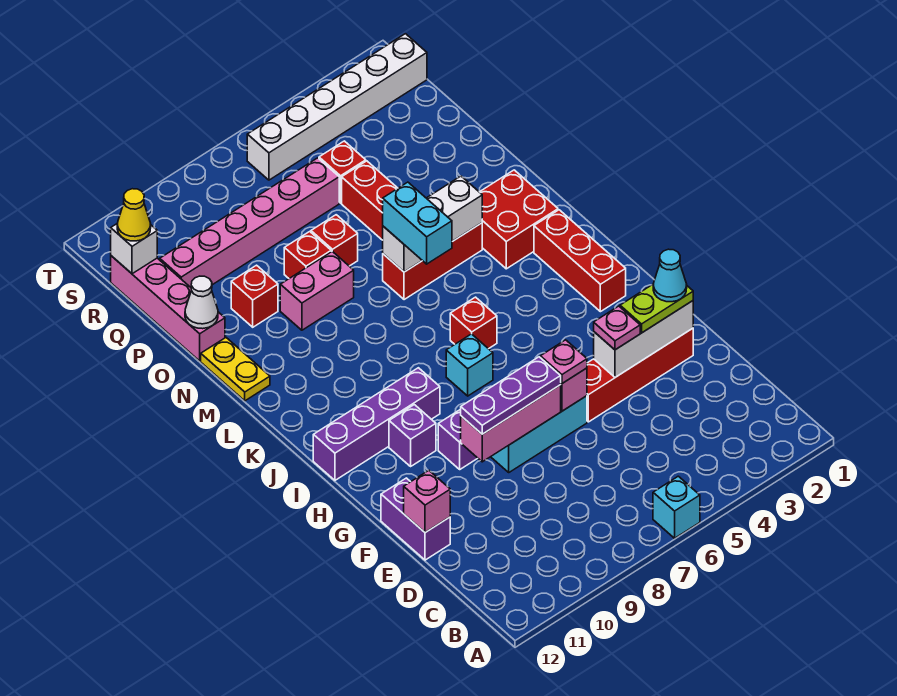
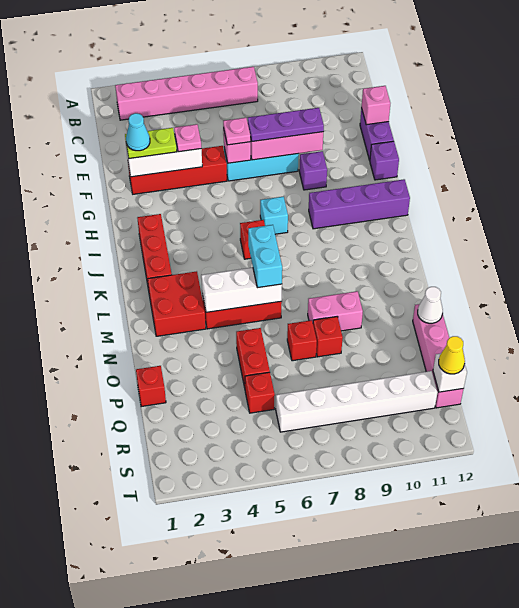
cyan brick A6 level 1 -> none
purple brick H10 level 1 -> purple brick G12 level 1
yellow plate M12:N12 level 1 -> none
red brick O10 level 1 -> red brick P1 level 1
pink brick Q6:Q11 level 1 -> pink brick B2:B7 level 1
white brick S1:S6 level 1 -> white brick R6:R11 level 1

